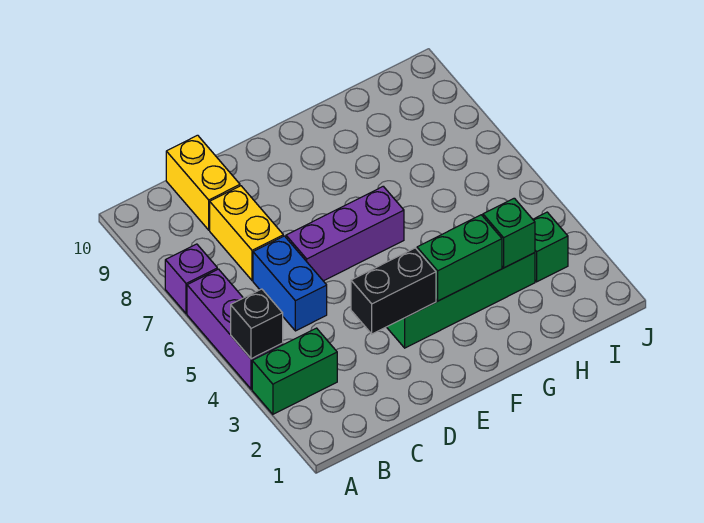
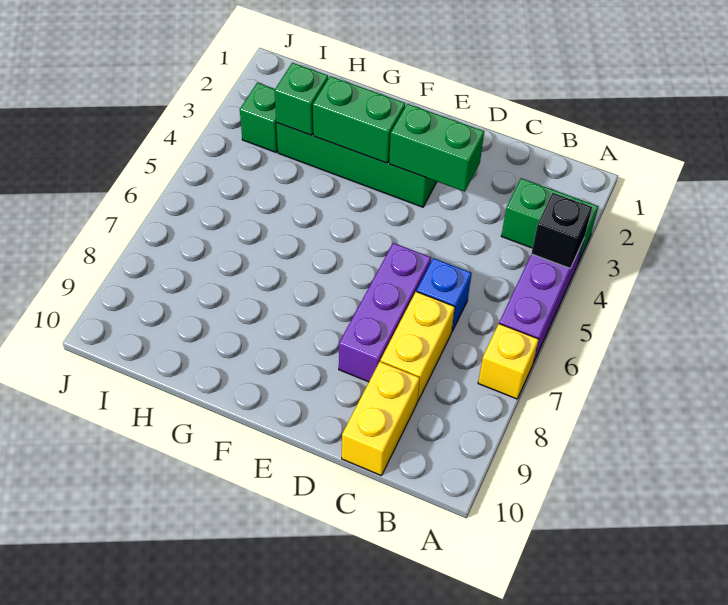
purple brick A7 level 1 -> yellow brick A7 level 1
blue brick C5:C6 level 1 -> blue brick C6 level 1
black brick D3:E3 level 2 -> green brick D3:E3 level 2
purple brick D6:F6 level 1 -> purple brick D6:D8 level 1

